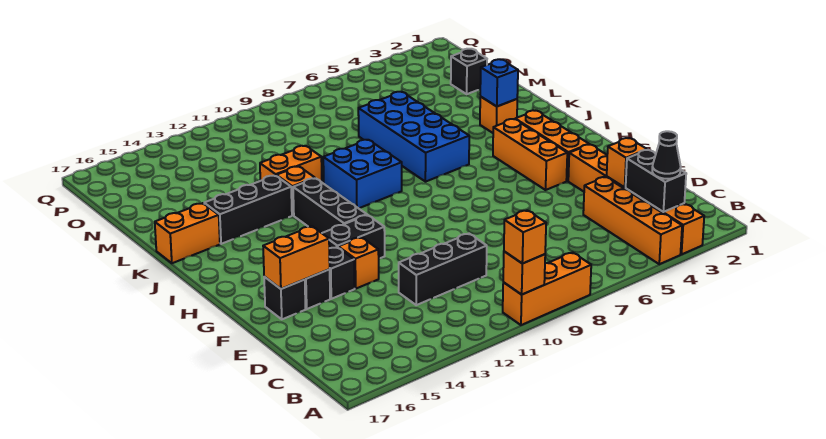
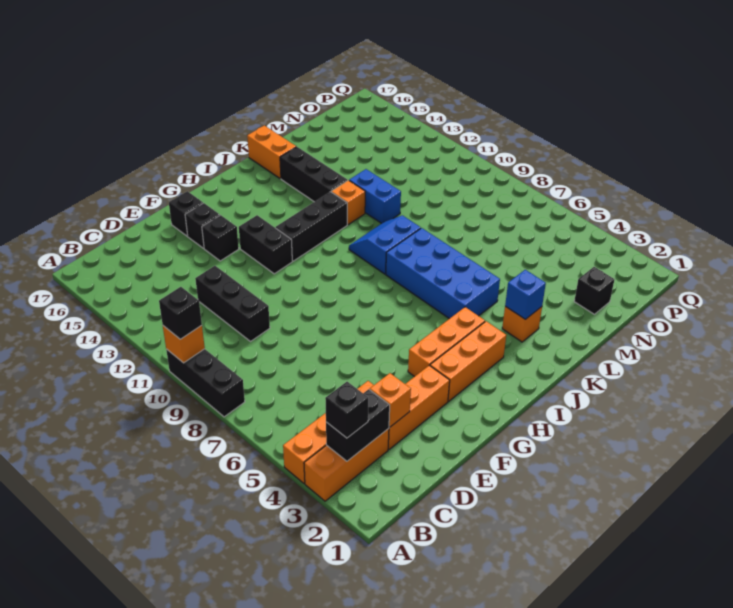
orange brick A8:A10 level 1 -> black brick A8:A10 level 1
orange brick A10 level 3 -> black brick A10 level 3
black cone B3 level 3 -> black brick B3 level 3
orange brick F13 level 1 -> none
orange brick F15:F16 level 2 -> none
blue brick J6:M7 level 1 -> blue brick J5:K8 level 1
blue brick J9:K10 level 1 -> blue slope J9:K10 level 1 top 9
orange brick L11:L12 level 1 -> blue brick L11:L12 level 1

